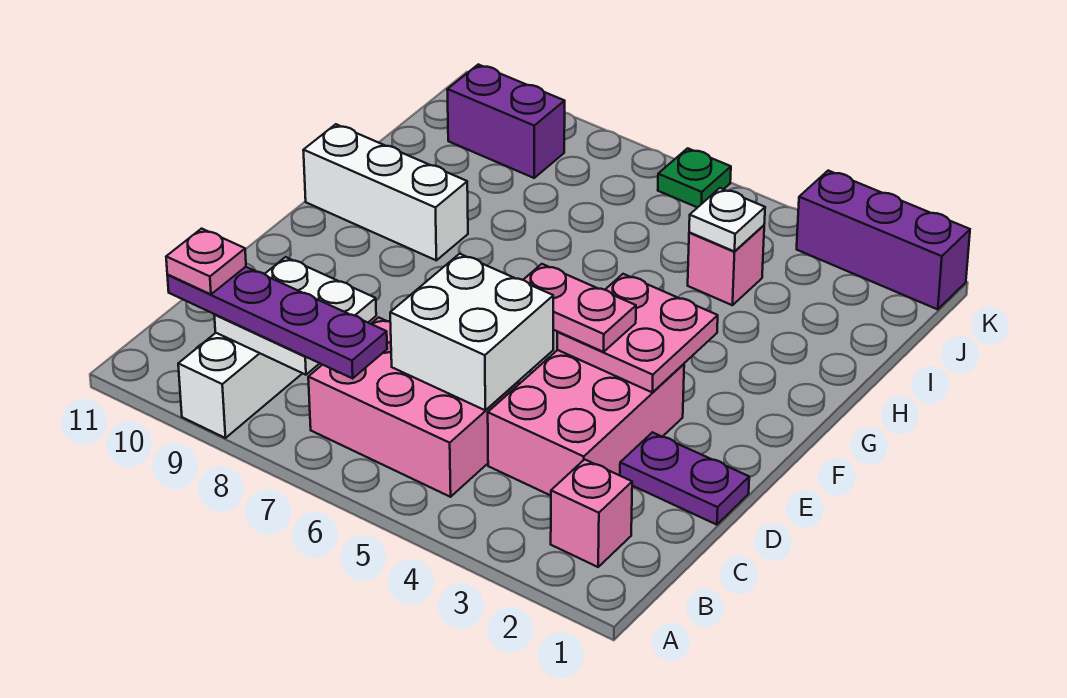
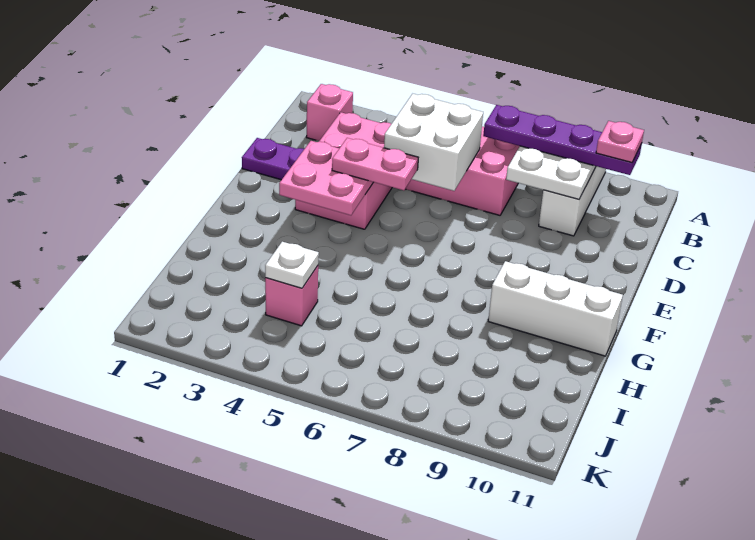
purple brick J9:J10 level 1 -> none
purple brick K1:K3 level 1 -> none
green plate K6 level 1 -> none

